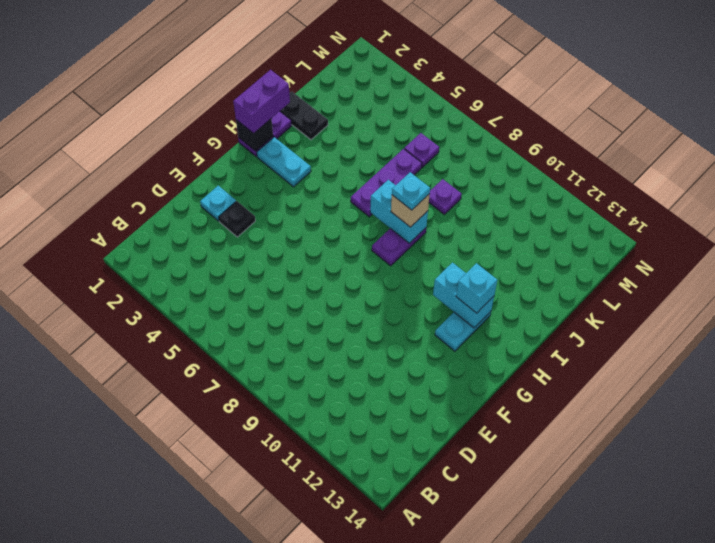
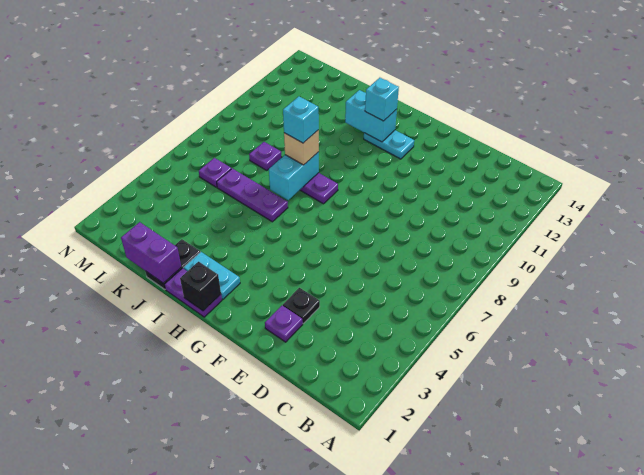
cyan plate E2 level 1 -> purple plate E2 level 1
purple brick H1:I1 level 3 -> purple brick J1:K1 level 2
cyan plate H2:H3 level 1 -> cyan plate H2:I2 level 1
cyan brick H11:H12 level 2 -> cyan brick H12:I12 level 2
cyan plate I8 level 4 -> cyan brick I8 level 4

